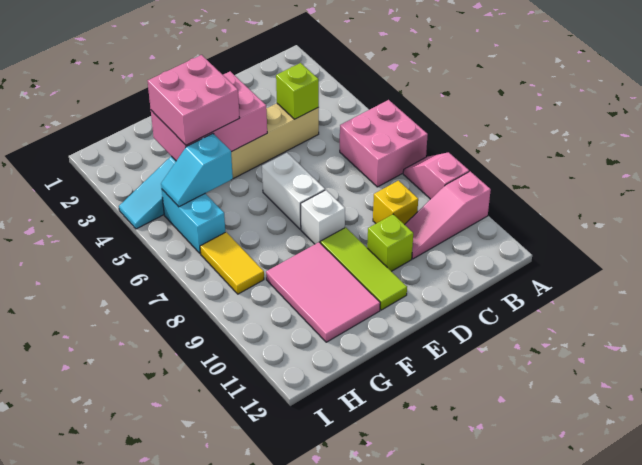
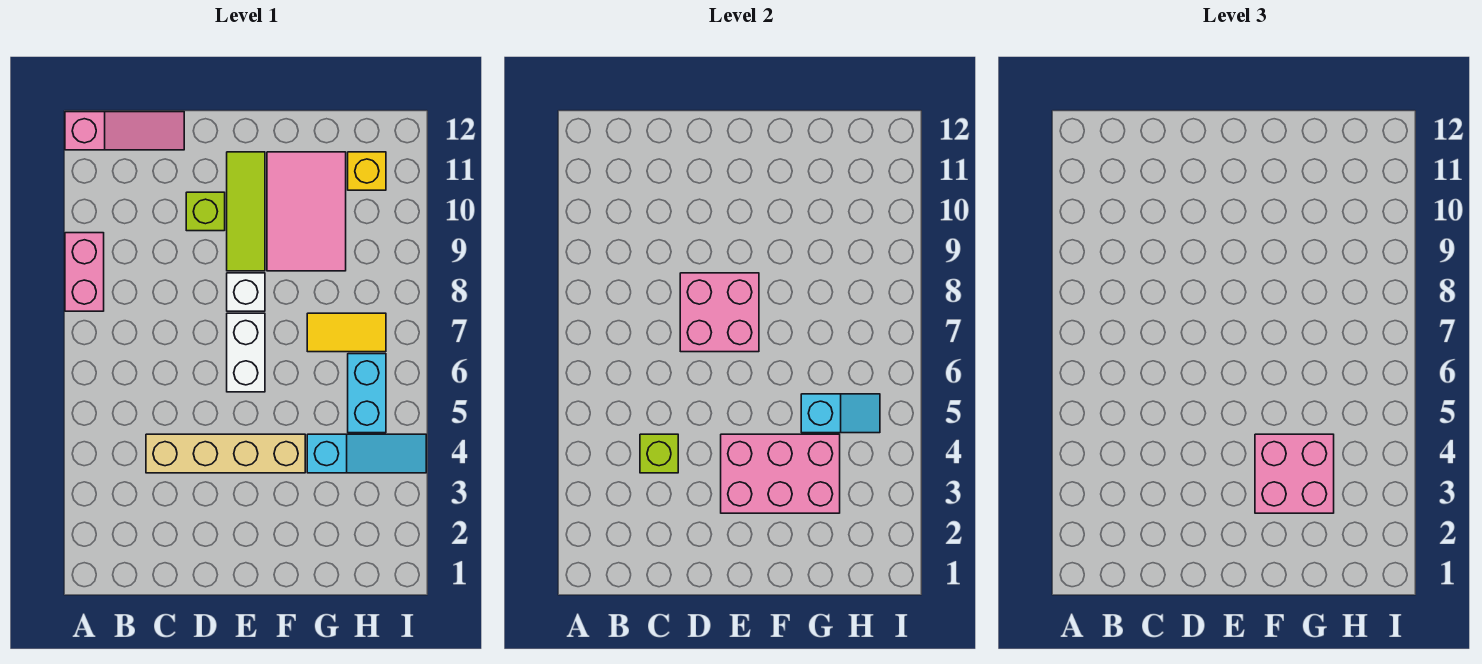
pink brick A6:B7 level 1 -> pink brick D7:E8 level 2
pink slope A8:A9 level 1 top 9 -> pink brick A8:A9 level 1
pink slope A10:C10 level 1 top A -> pink slope A12:C12 level 1 top A
yellow brick C9 level 1 -> yellow brick H11 level 1
yellow tile H7:H8 level 1 -> yellow tile G7:H7 level 1

